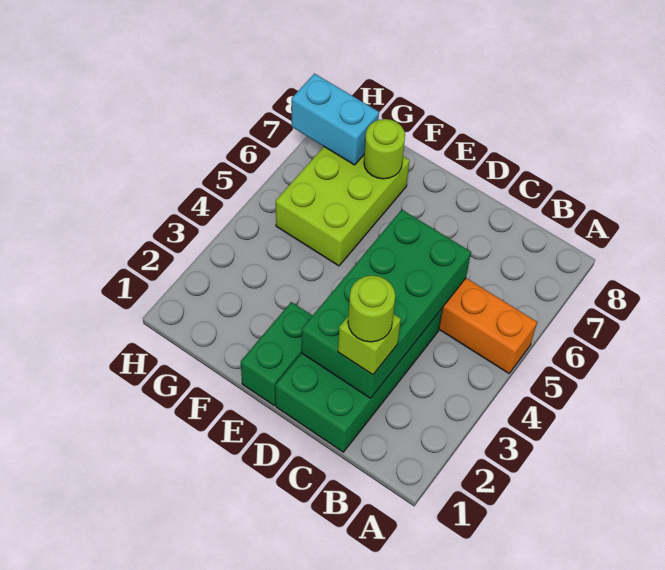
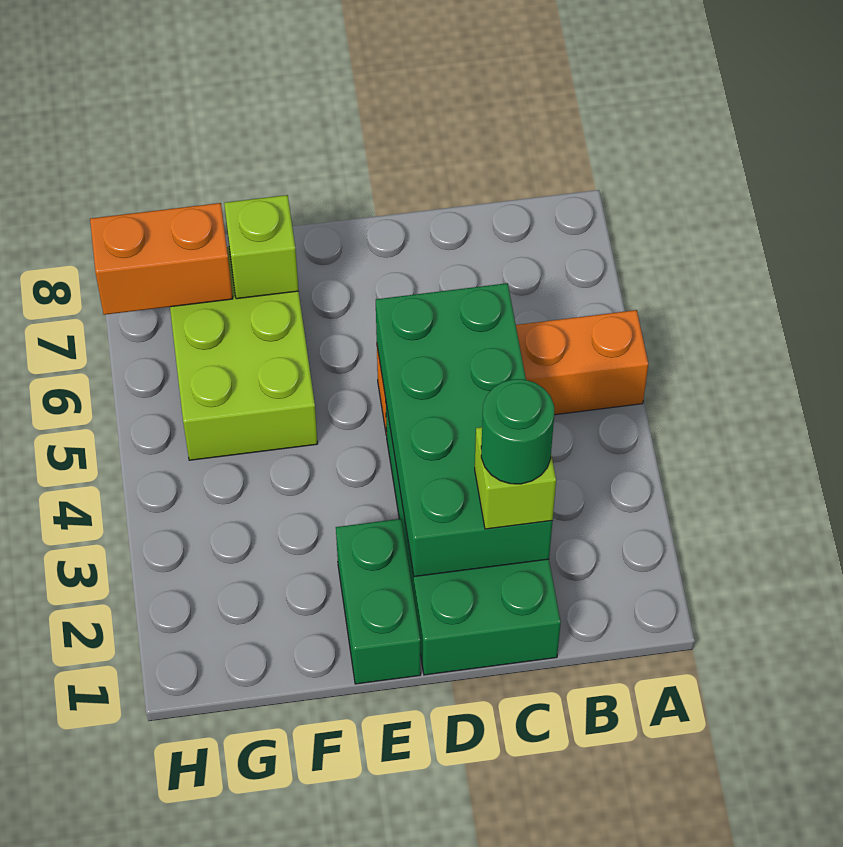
lime round brick C2 level 4 -> green round brick C2 level 4
lime round brick F7 level 2 -> lime brick F7 level 2
cyan brick G7:H7 level 2 -> orange brick G7:H7 level 2

